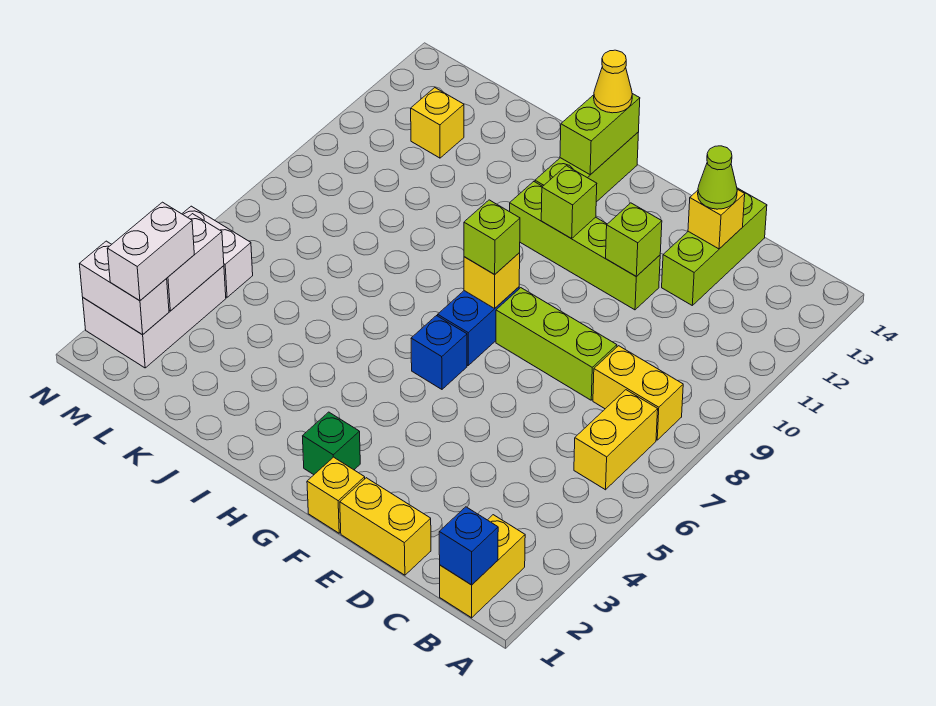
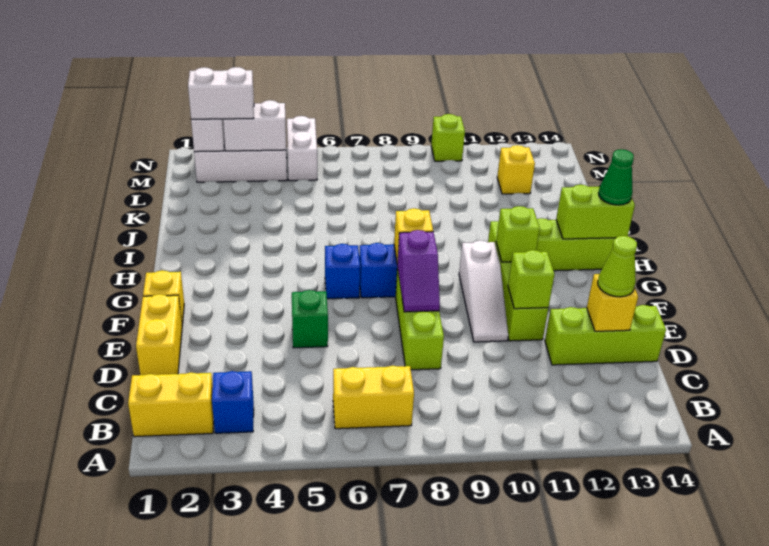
blue brick B1 level 2 -> blue brick B3 level 1
yellow brick B8:C8 level 1 -> none
none -> purple slope E8:F8 level 2 top F
none -> white slope E10:G10 level 1 top G
green brick G2 level 1 -> green brick E5 level 1
lime brick G8 level 3 -> lime brick N10 level 1
yellow cone H14 level 3 -> green cone H14 level 3

